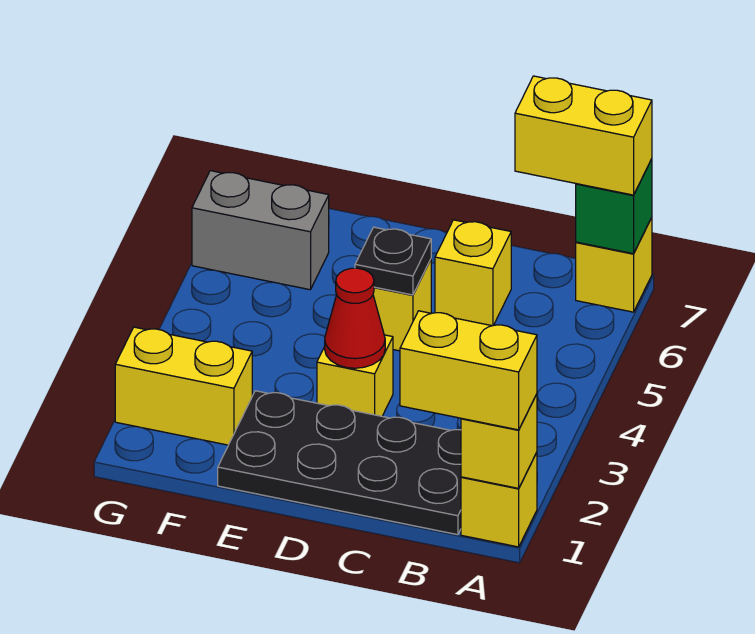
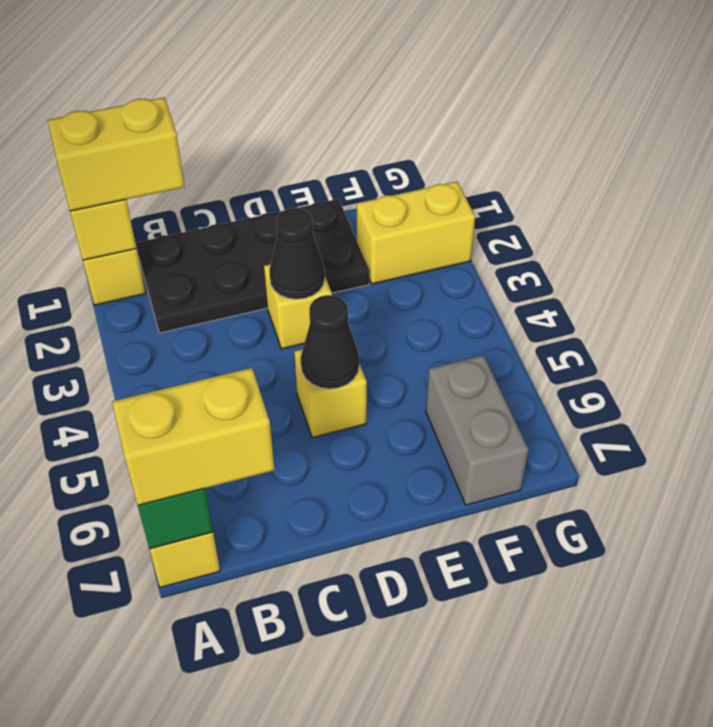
yellow brick C6 level 1 -> none
red cone D3 level 2 -> black cone D3 level 2
black plate D5 level 2 -> black cone D5 level 2
grey brick F6:G6 level 1 -> grey brick F6:F7 level 1

